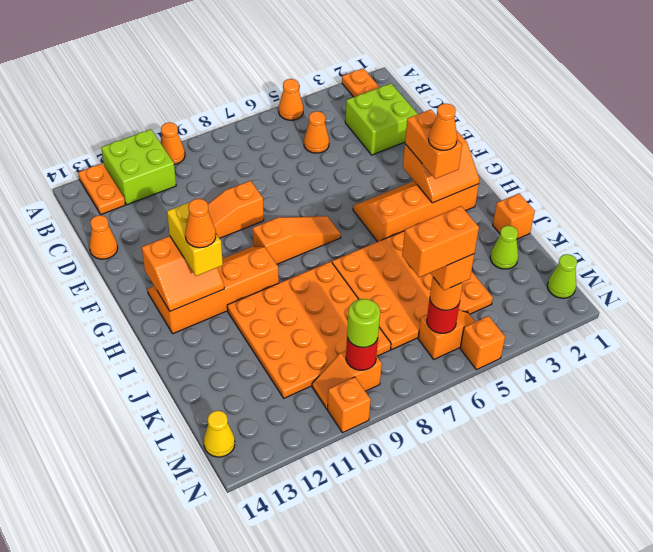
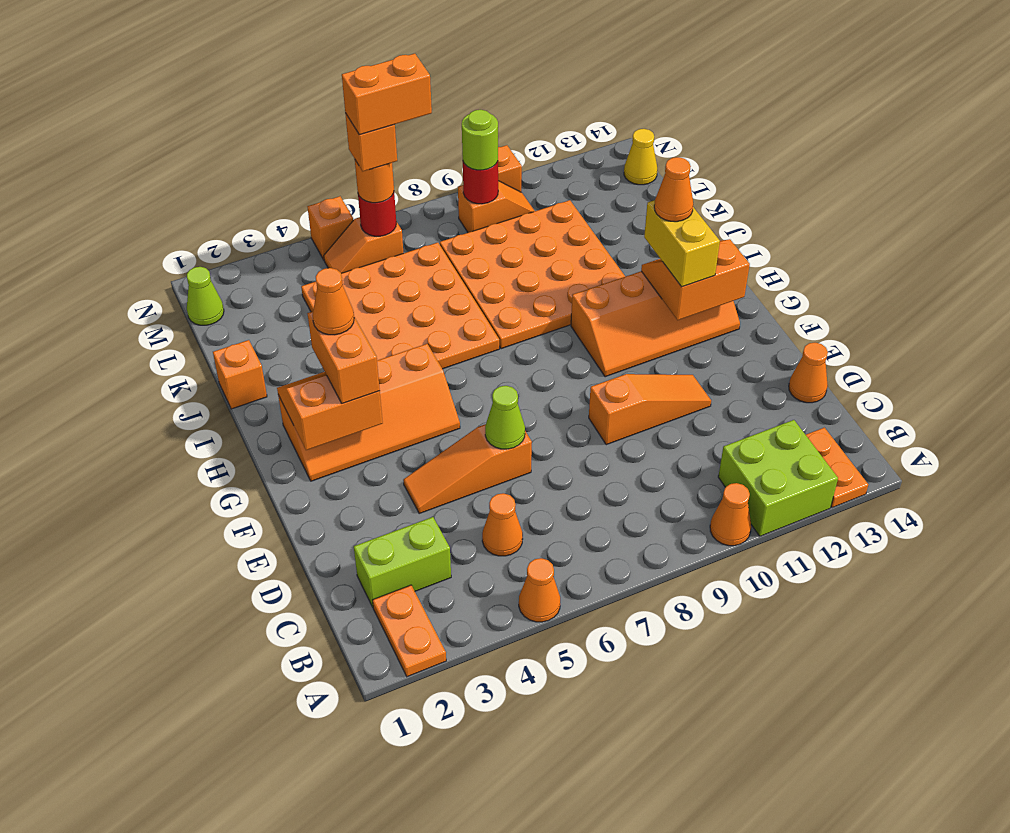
lime brick C2:D3 level 1 -> lime brick C2:C3 level 1
orange slope G7:G9 level 1 top 9 -> orange slope E4:E6 level 1 top 6
lime cone K2 level 1 -> lime cone E6 level 2

